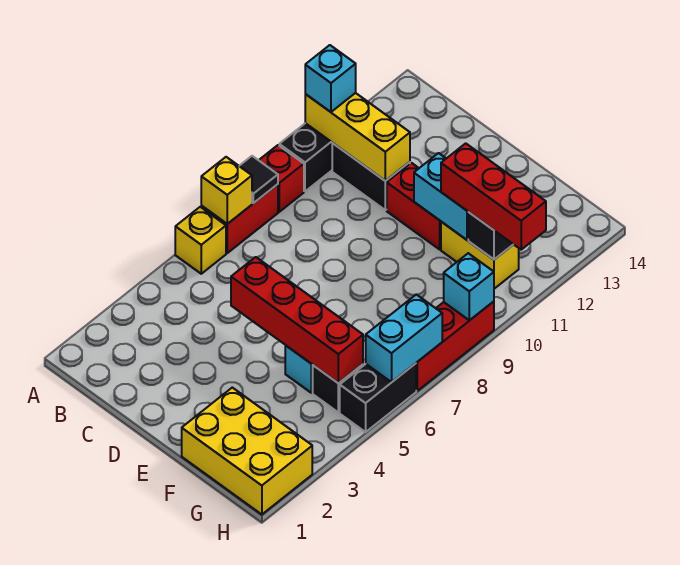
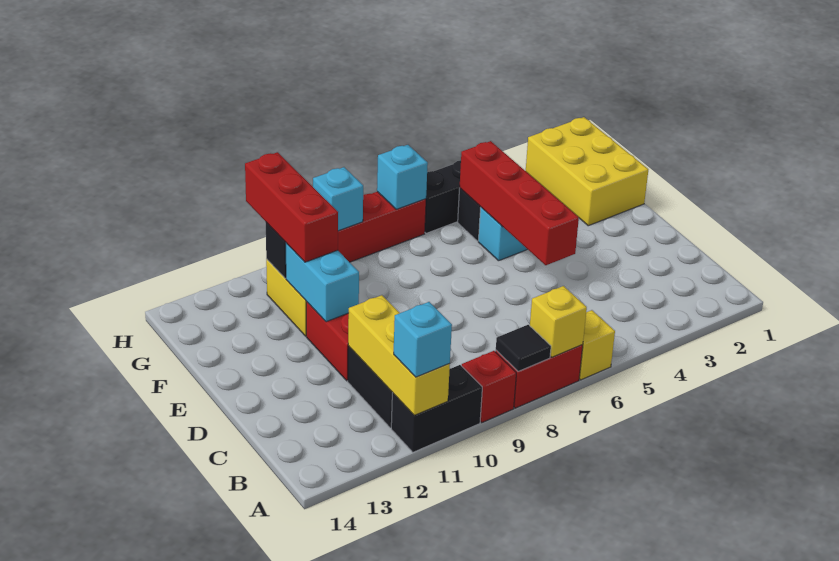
cyan brick H6:H7 level 2 -> cyan brick H7 level 2

